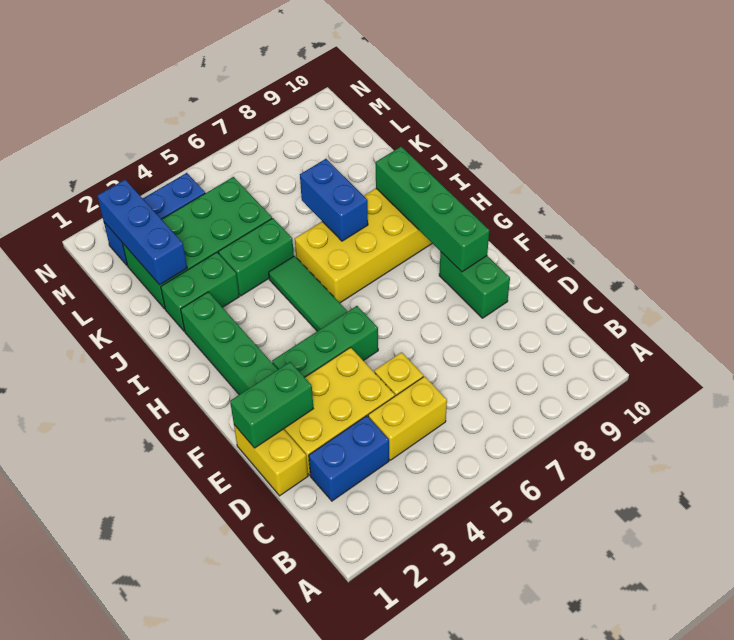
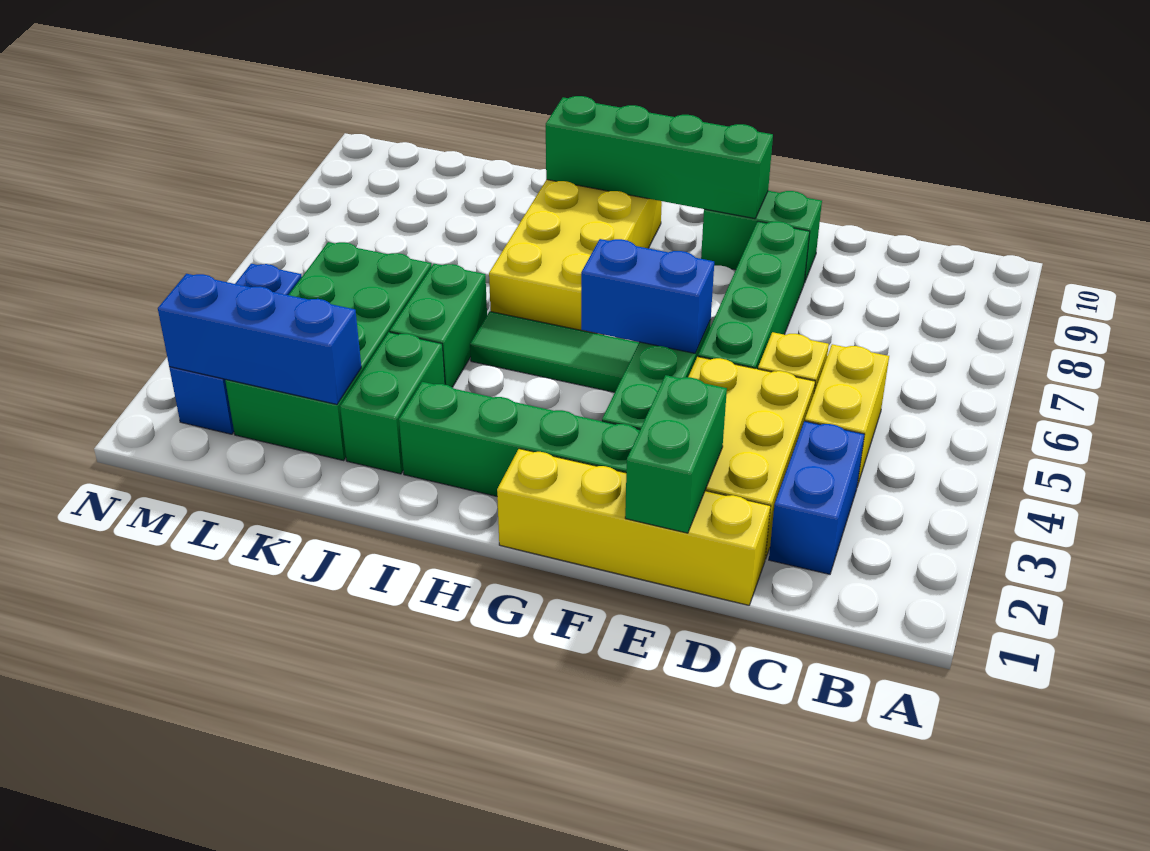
yellow brick D1:E1 level 1 -> yellow brick D1:G1 level 1
none -> green brick E5:E8 level 1
blue brick I7:J7 level 2 -> blue brick F5:G5 level 2

